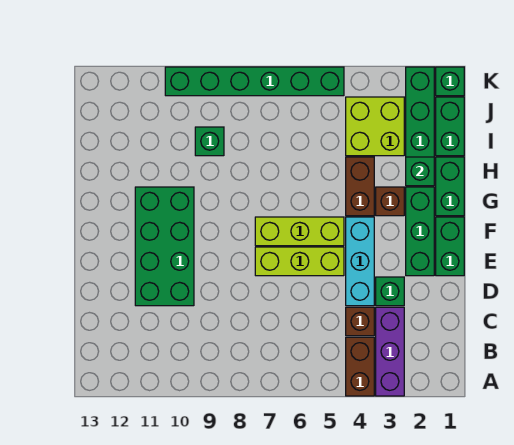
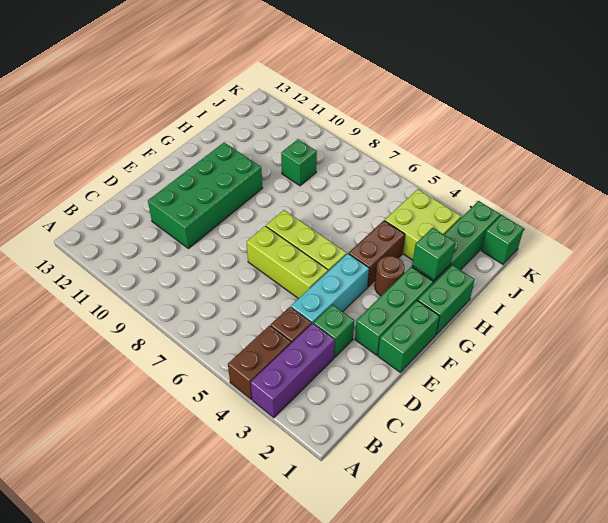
brown brick G3 level 1 -> brown round brick G3 level 1
green brick I1:J1 level 1 -> none
green brick K5:K10 level 1 -> none

